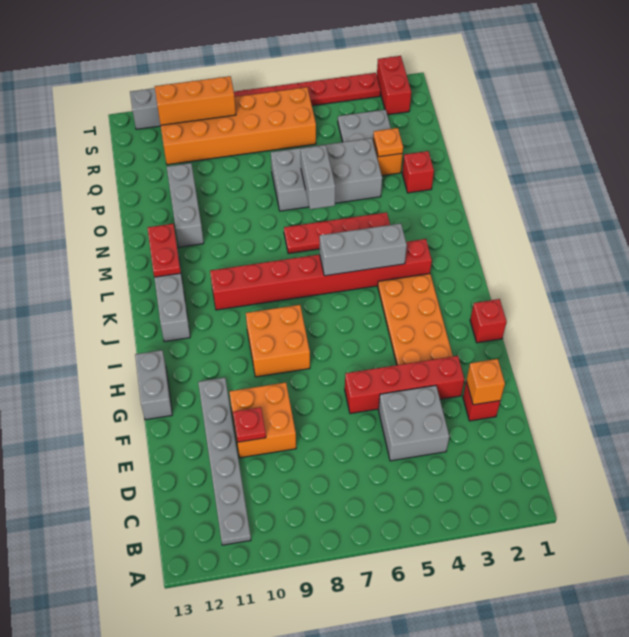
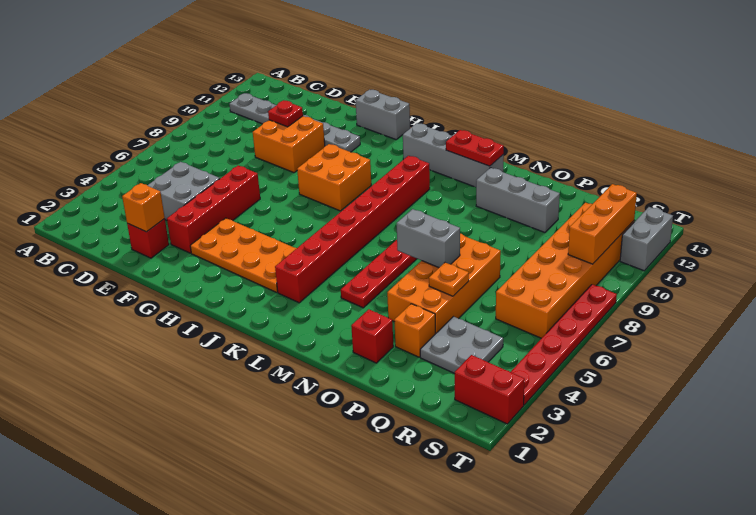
red brick H1 level 1 -> none
grey brick K4:K6 level 2 -> none
grey brick O4:P7 level 1 -> orange brick O4:P7 level 1
orange plate P3 level 2 -> orange plate P5 level 2

